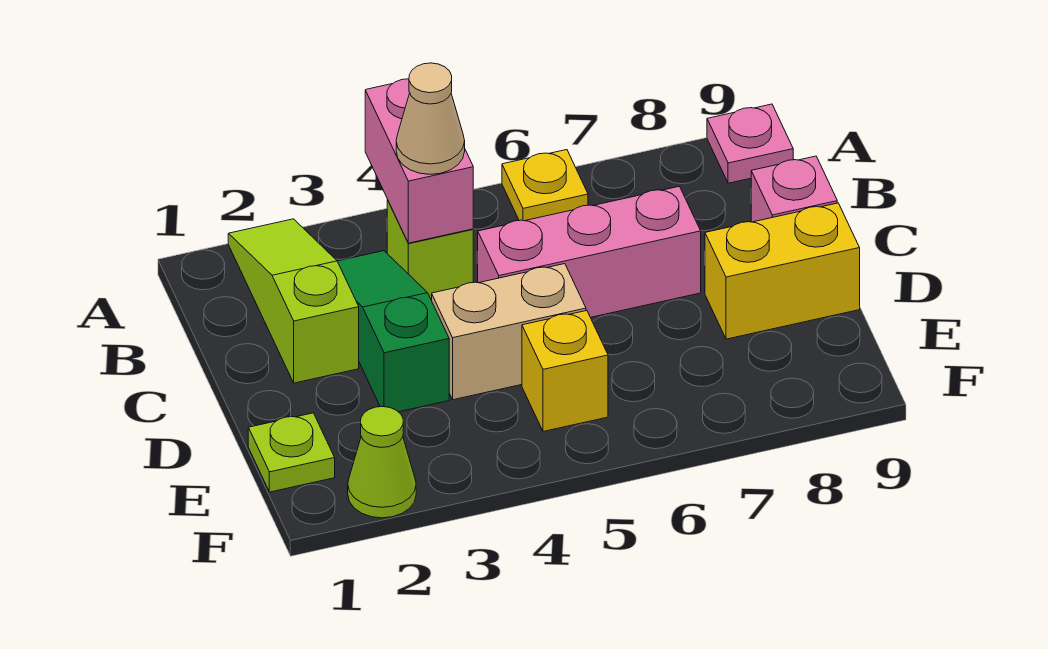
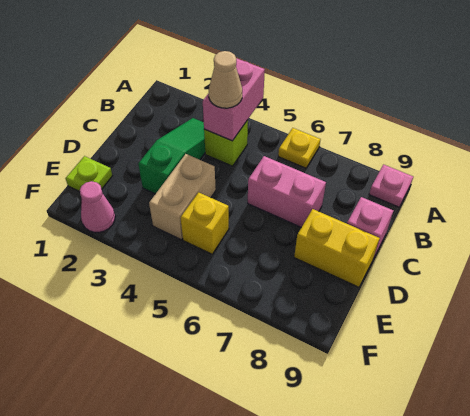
lime slope A2:C2 level 1 top C -> none
pink brick C5:C7 level 1 -> pink brick C6:C7 level 1
tan brick D4:D5 level 1 -> tan brick D4:E4 level 1
lime cone F2 level 1 -> pink cone F2 level 1

